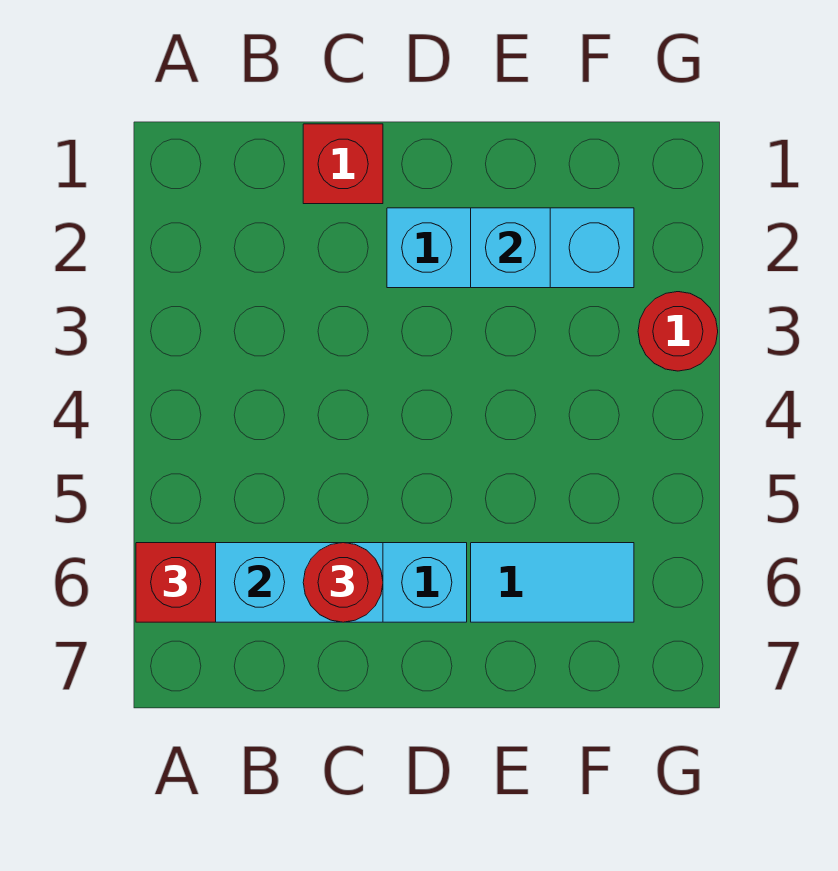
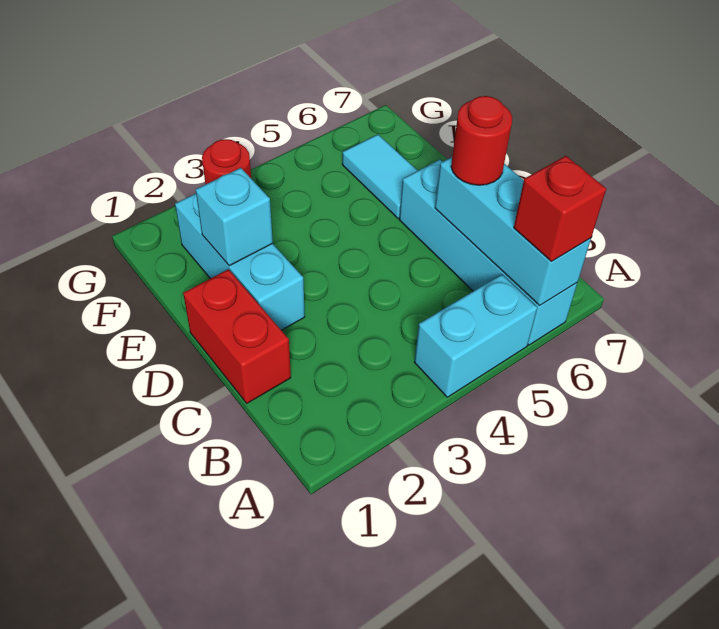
none -> cyan brick A4:A5 level 1
red brick C1 level 1 -> red brick C1:D1 level 1

